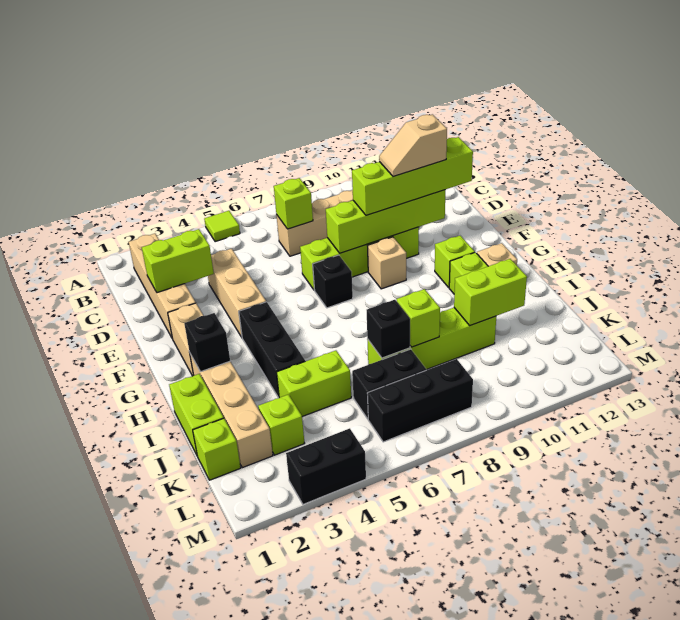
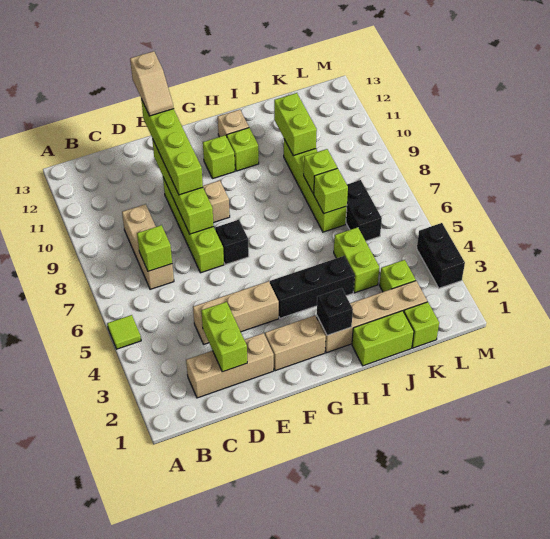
tan brick B2:E2 level 1 -> tan brick C2:E2 level 1
tan slope E10:E11 level 4 top 11 -> tan slope E12:E13 level 4 top 13
black brick J7 level 2 -> lime brick J7 level 2
black brick L6:L8 level 1 -> none

